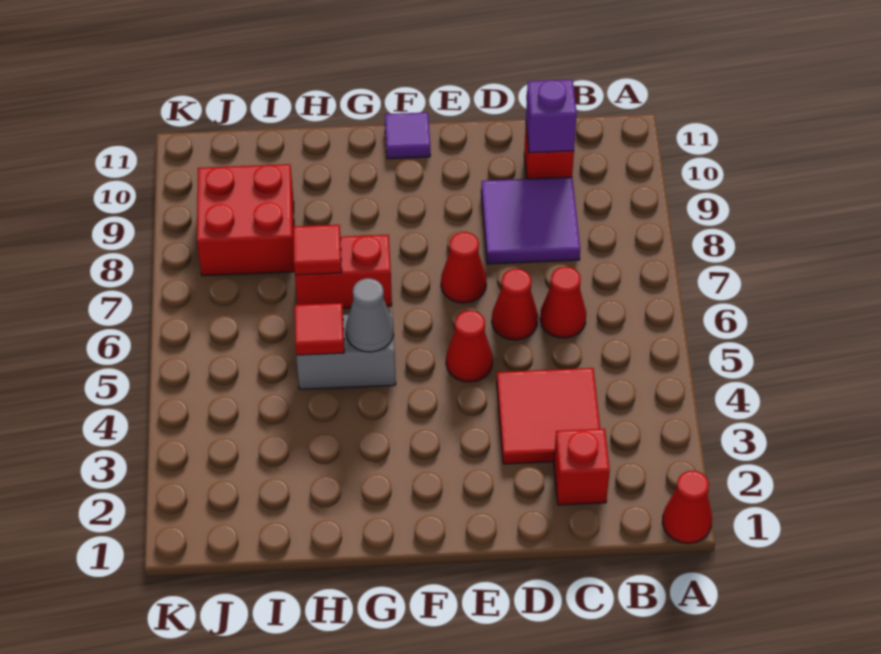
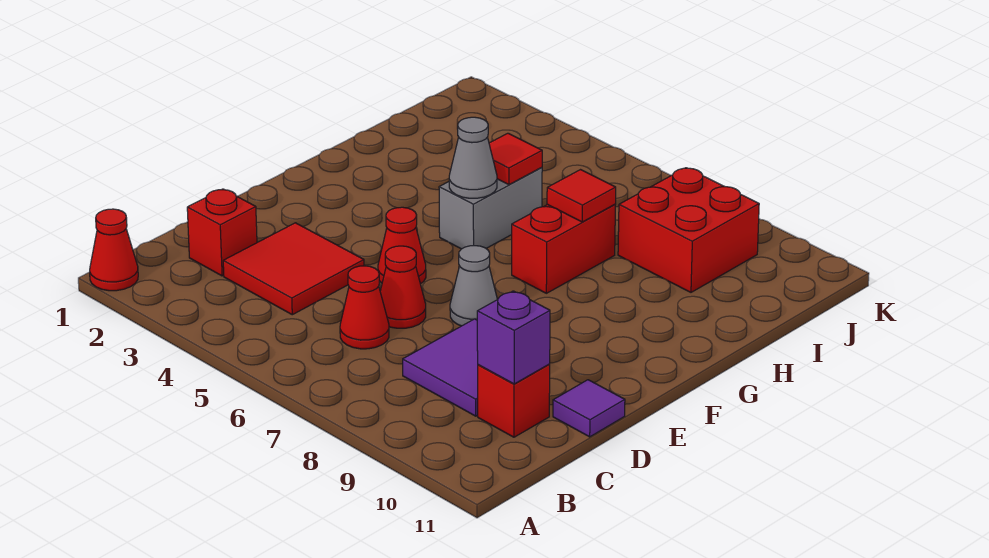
red cone E7 level 1 -> grey cone E7 level 1
purple tile F11 level 1 -> purple tile D11 level 1

